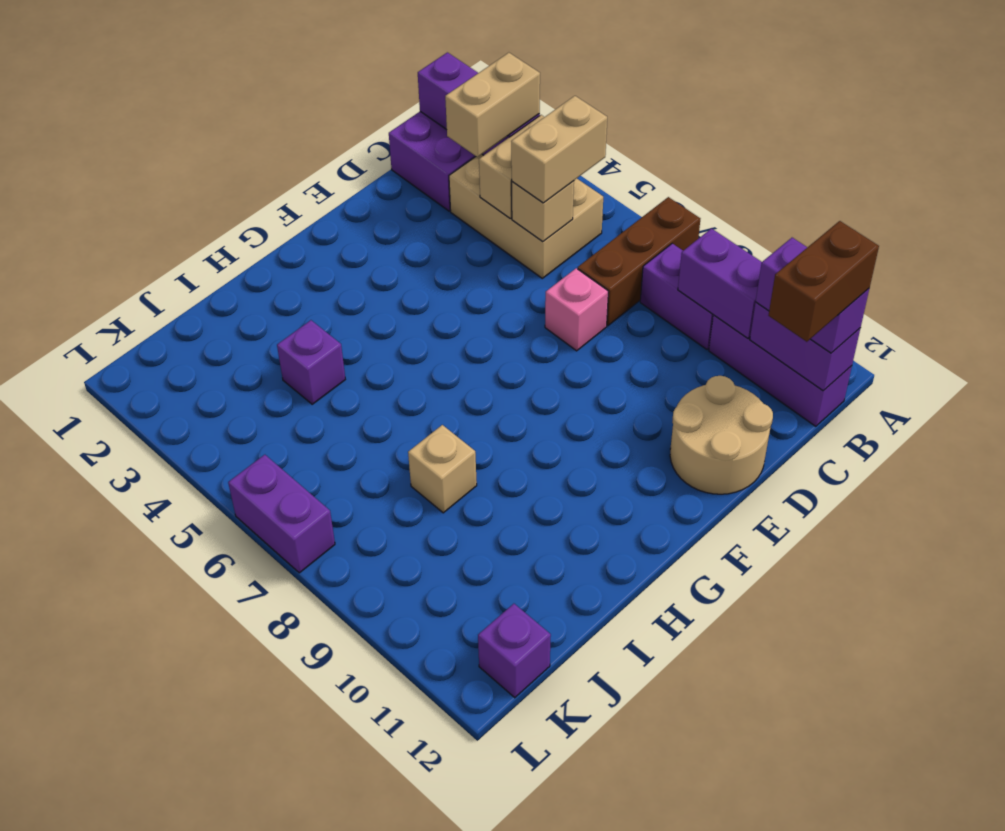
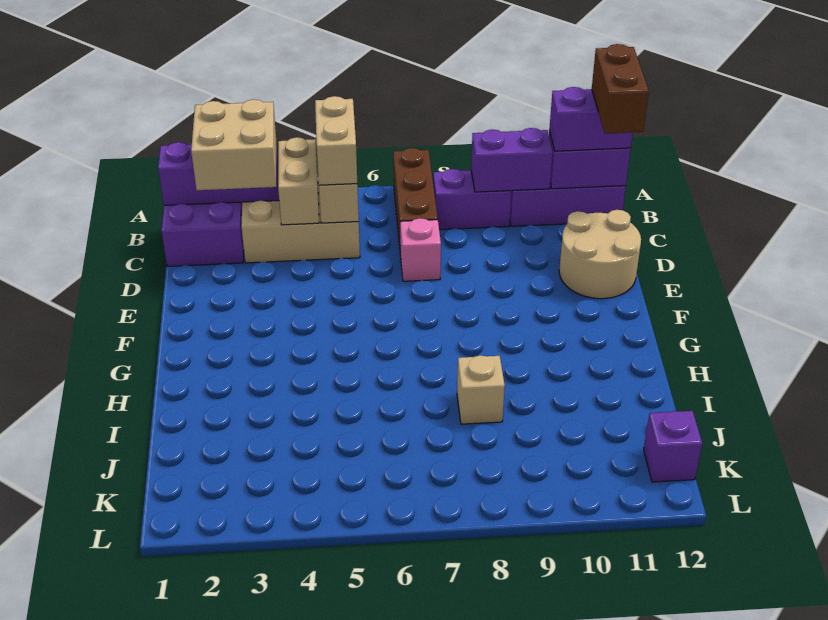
tan brick B3:C3 level 3 -> tan brick B2:C3 level 3
purple brick I4 level 1 -> none
purple brick L6:L7 level 1 -> none

